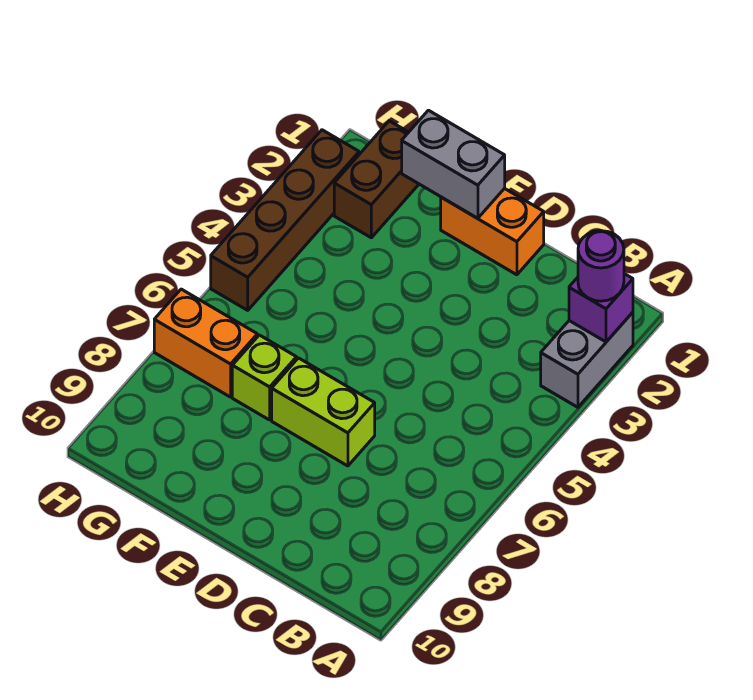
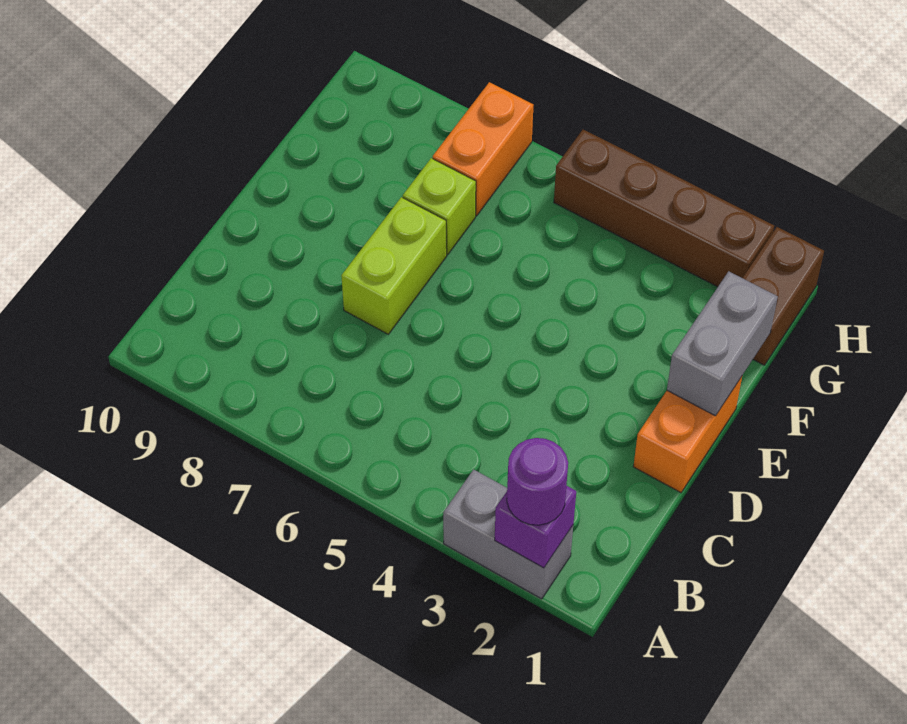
brown brick G1:G2 level 1 -> brown brick G1:H1 level 1

